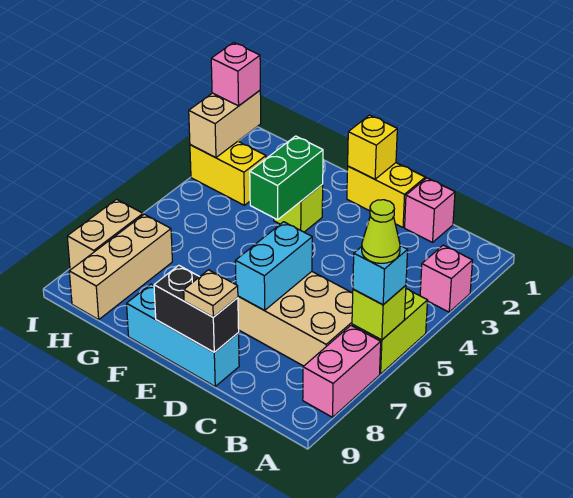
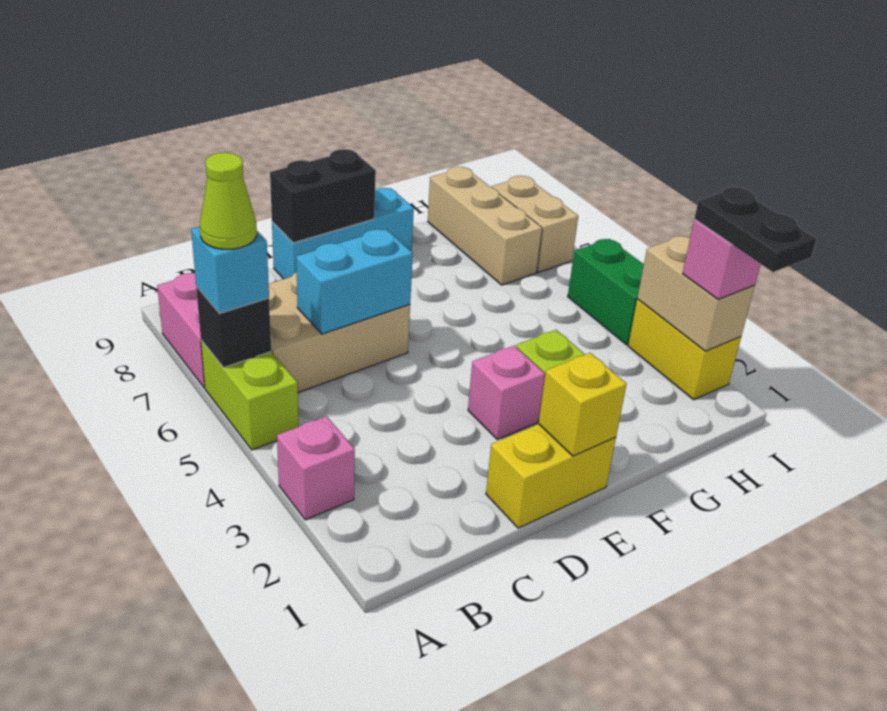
lime brick A6 level 2 -> black brick A6 level 2
pink brick C1 level 1 -> pink brick E3 level 1
cyan brick D6:D7 level 2 -> cyan brick C6:D6 level 2
tan plate D9 level 3 -> none
green brick F3:F4 level 2 -> green brick I4:I5 level 1
yellow brick H3:I3 level 1 -> yellow brick I2:I3 level 1
none -> black plate I1:I2 level 4

